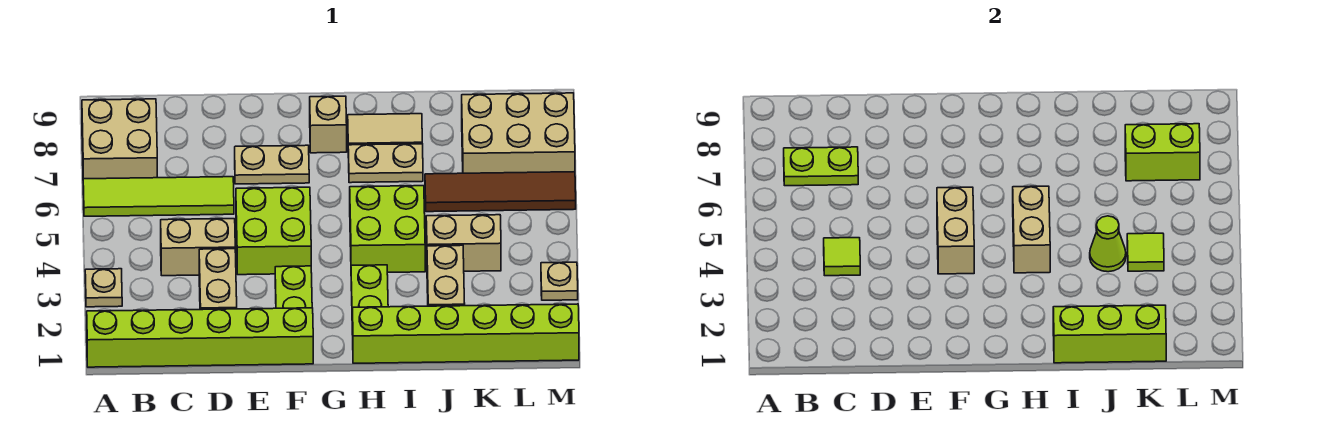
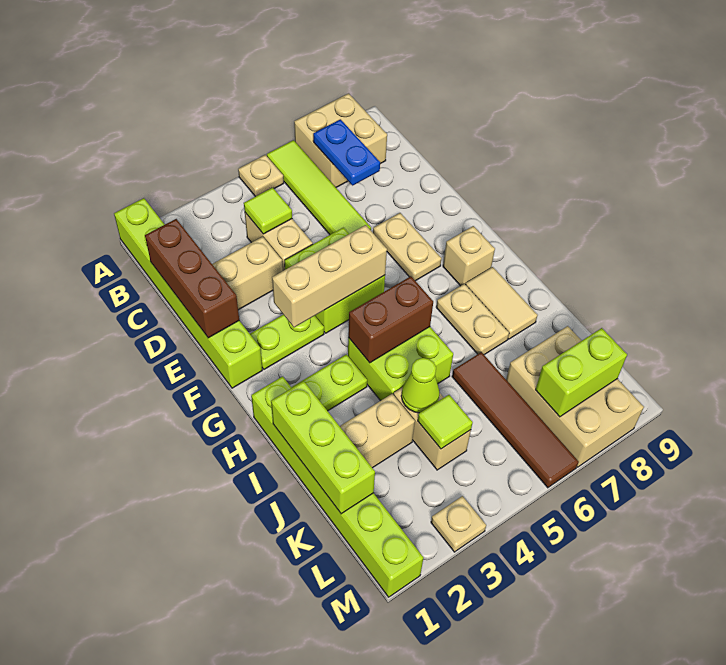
tan plate A3 level 1 -> tan plate A5 level 1
lime plate B7:C7 level 2 -> blue plate B7:C7 level 2
none -> brown brick C1:E1 level 2
tan brick F4:F5 level 2 -> tan brick F3:F5 level 2
tan brick H4:H5 level 2 -> brown brick H4:H5 level 2
lime brick K7:L7 level 2 -> lime brick L7:L8 level 2

